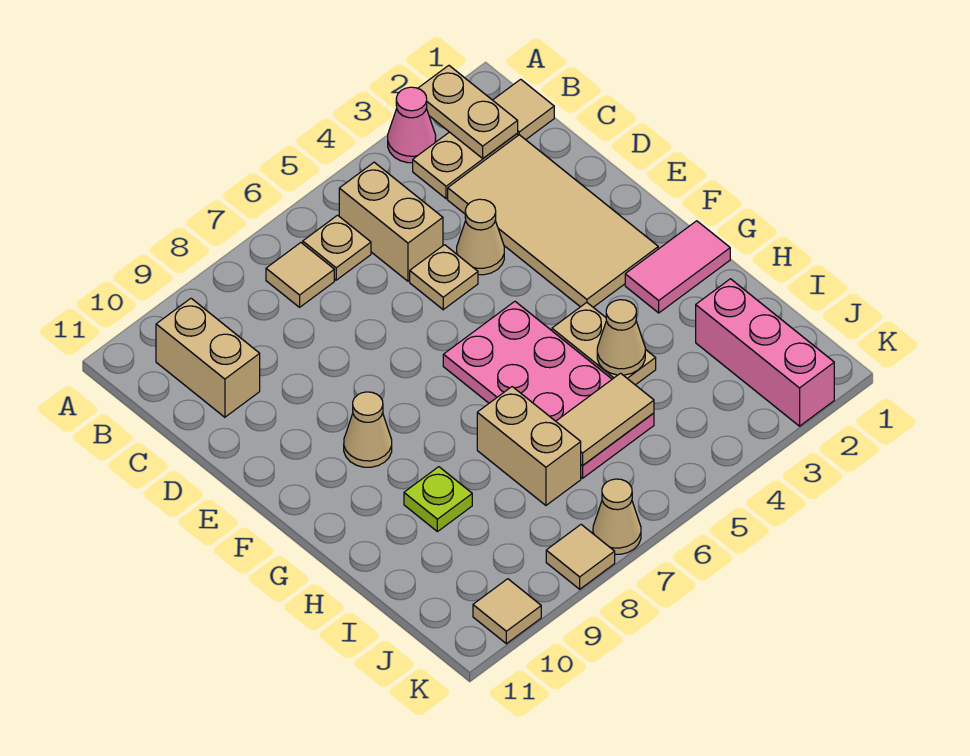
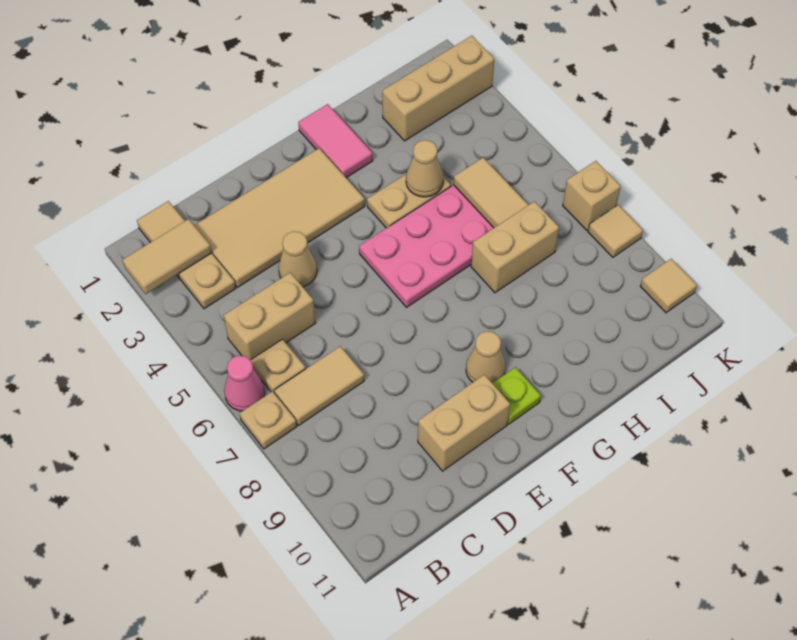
tan plate A2:B2 level 2 -> tan tile A2:B2 level 2
pink cone A3 level 1 -> pink cone A6 level 1
tan tile B7 level 1 -> tan tile B7:C7 level 1
tan brick B10:C10 level 1 -> tan brick D10:E10 level 1
tan plate D5 level 1 -> tan plate A7 level 1
lime plate H9 level 1 -> lime plate F10 level 1
pink brick I2:K2 level 1 -> tan brick I2:K2 level 1
tan cone K7 level 1 -> tan brick K7 level 1

